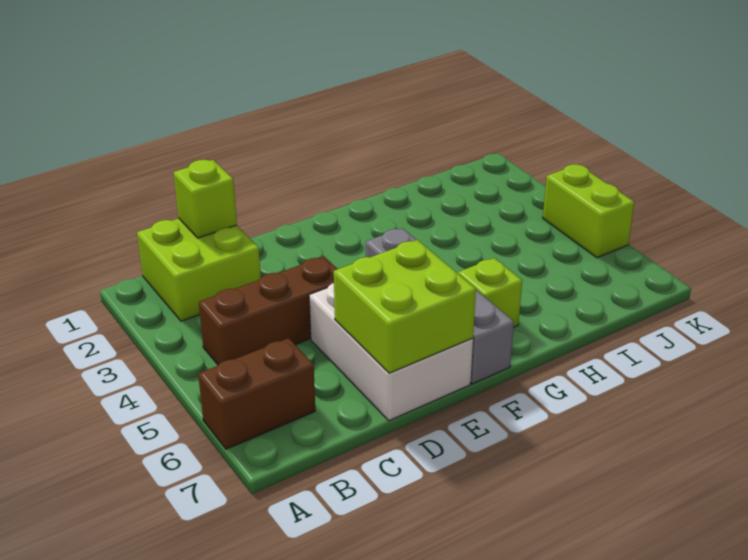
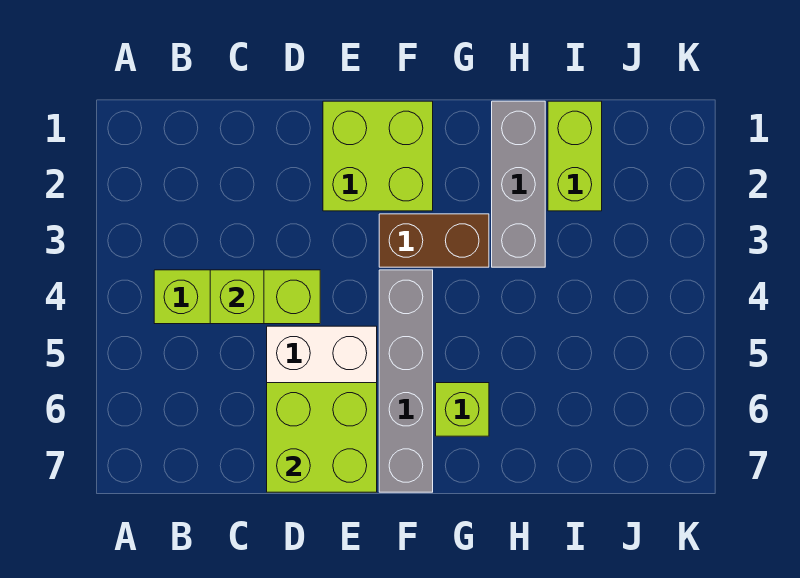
brown brick A6:B6 level 1 -> brown brick F3:G3 level 1
lime brick B1:C2 level 1 -> lime brick E1:F2 level 1
brown brick B4:D4 level 1 -> lime brick B4:D4 level 1
lime brick C1 level 2 -> lime brick C4 level 2
none -> grey brick H1:H3 level 1
lime brick K4:K5 level 1 -> lime brick I1:I2 level 1

